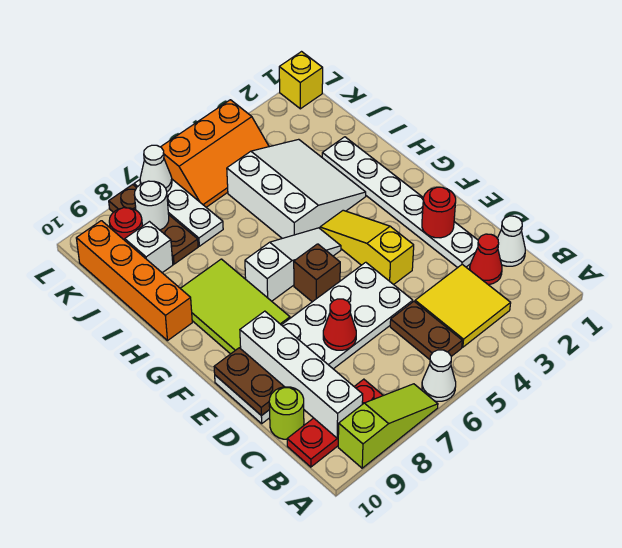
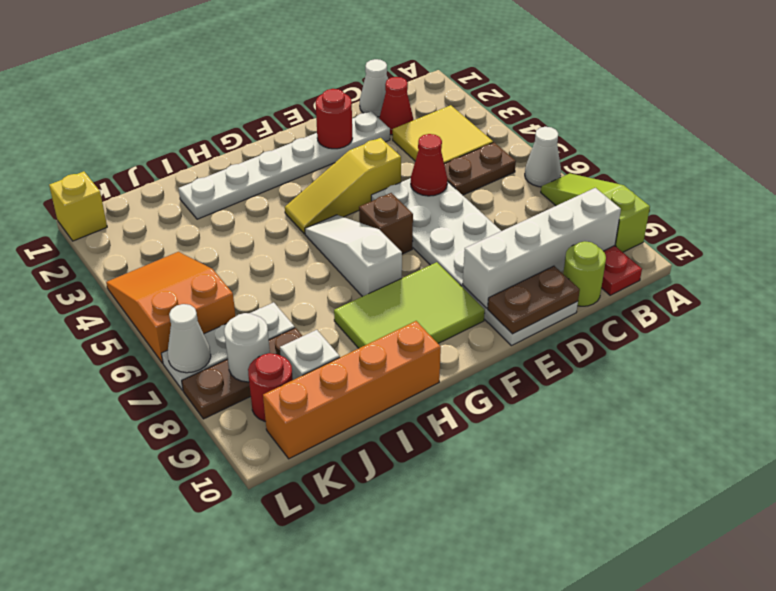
red cone D7 level 2 -> red cone D5 level 2
white slope H3:J5 level 1 top 5 -> none
orange slope K4:L6 level 1 top L -> orange slope K4:L6 level 1 top 6

